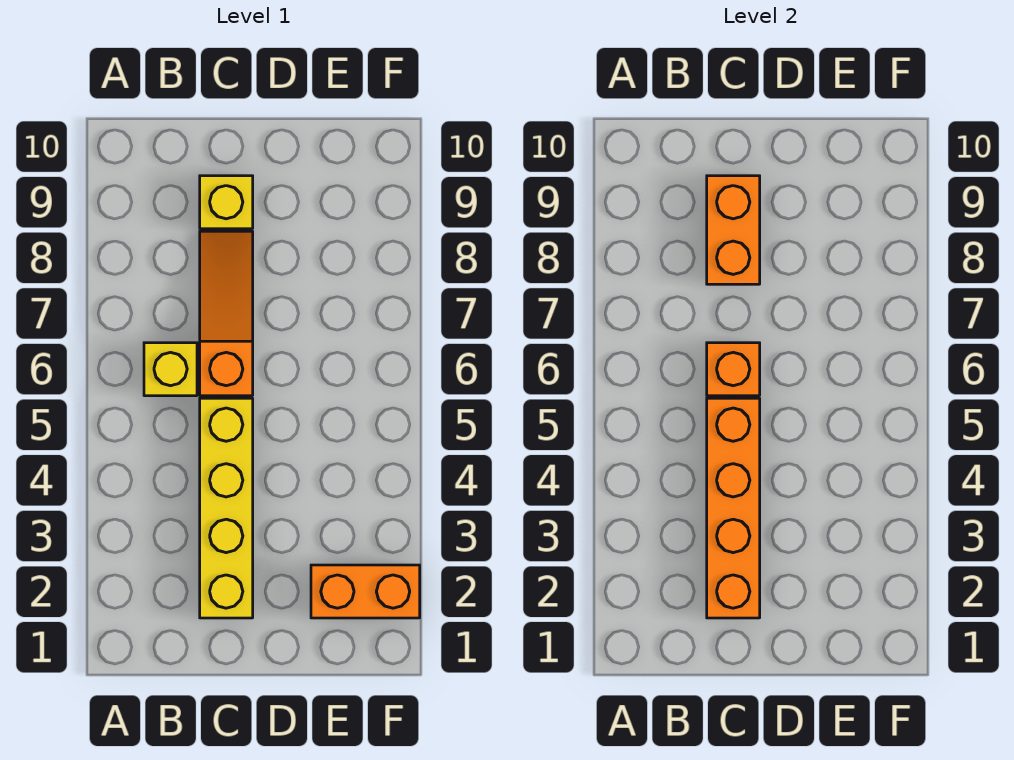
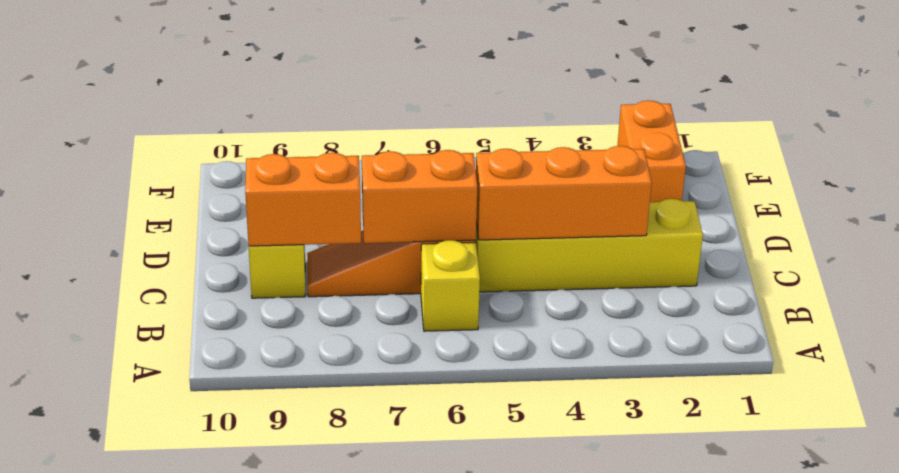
orange brick C2:C5 level 2 -> orange brick C3:C5 level 2
orange brick C6 level 2 -> orange brick C6:C7 level 2

